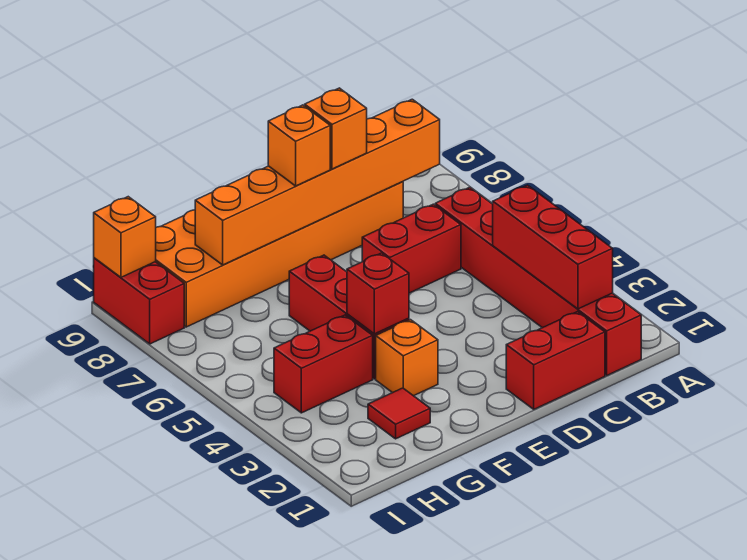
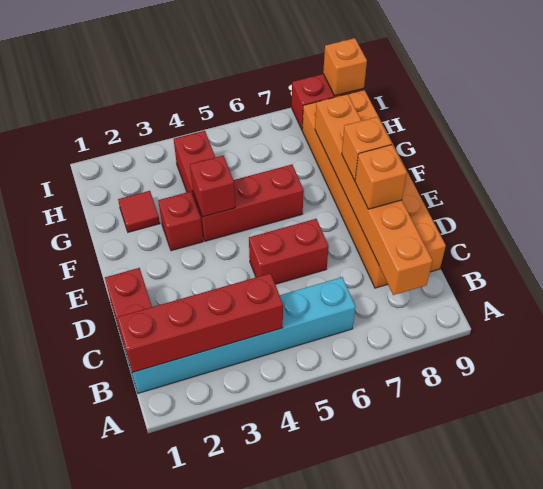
red brick B1:B6 level 1 -> cyan brick B1:B6 level 1
red brick B2:B4 level 2 -> red brick B1:B4 level 2
red brick C6:D6 level 1 -> red brick D5:D6 level 1
orange brick F3 level 1 -> red brick F3 level 1

